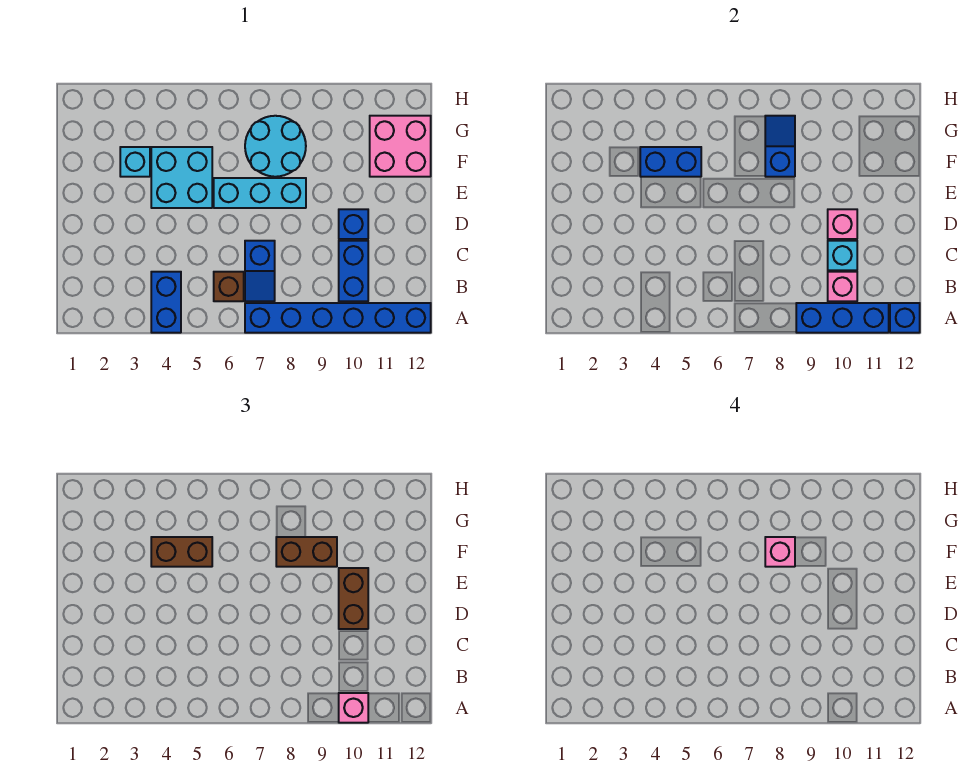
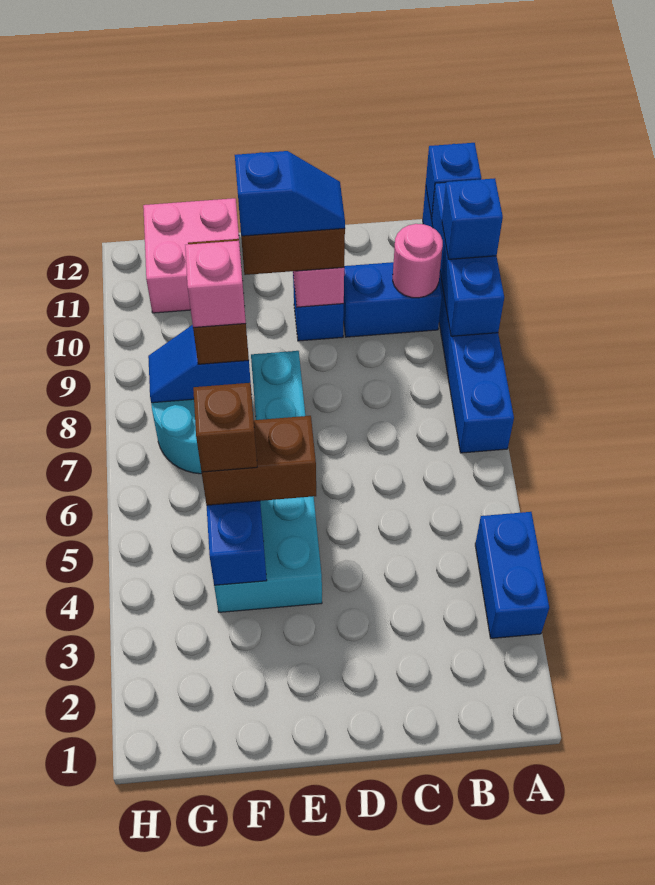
blue brick A4:B4 level 1 -> blue brick A3:A4 level 1
pink brick A10 level 3 -> blue brick A10 level 3
brown brick B6 level 1 -> brown brick F5 level 4
blue slope B7:C7 level 1 top C -> blue slope D10:E10 level 4 top E
pink brick B10 level 2 -> pink round brick B10 level 2
cyan brick C10 level 2 -> none
cyan brick F3 level 1 -> none
brown brick F4:F5 level 3 -> brown brick E5:F5 level 3

